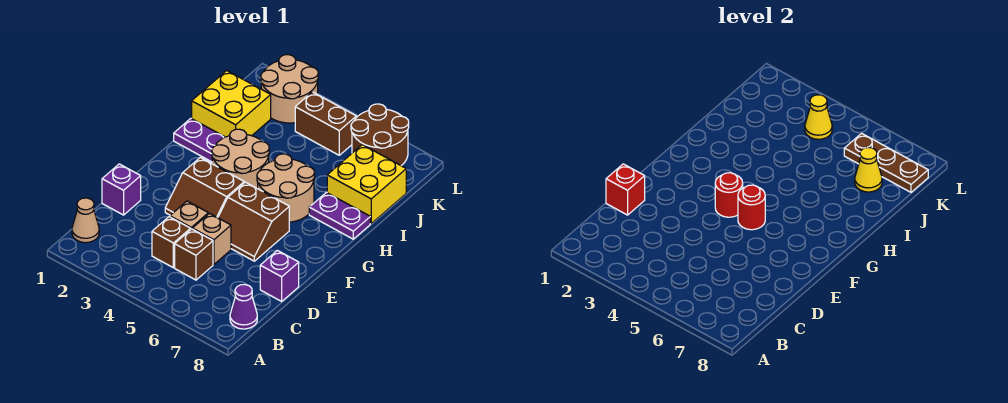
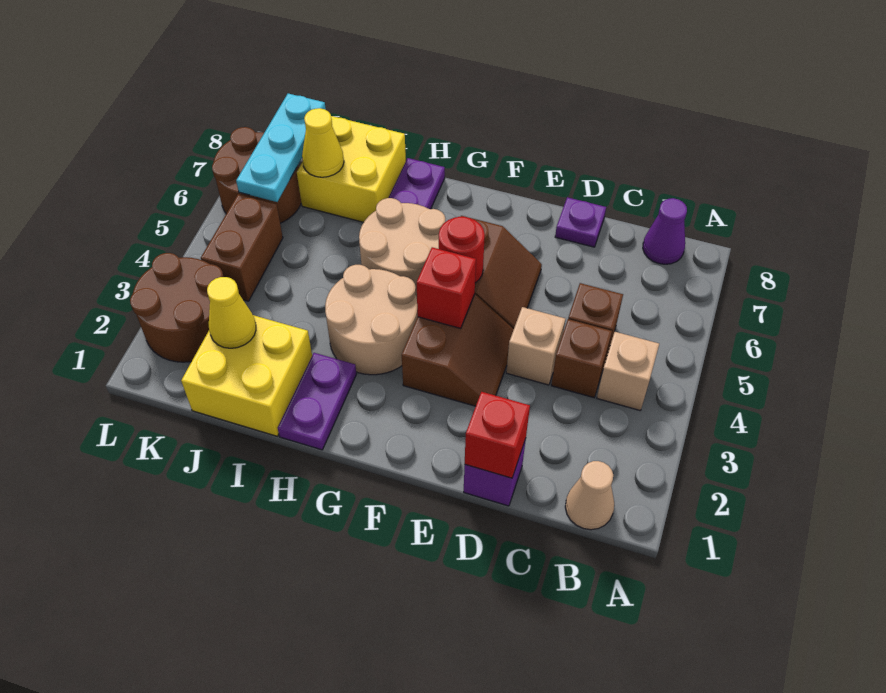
tan brick D5 level 1 -> tan brick B4 level 1
purple brick D8 level 1 -> purple plate D8 level 1
red round brick F4 level 2 -> red brick F4 level 2
tan round brick K2:L3 level 1 -> brown round brick K2:L3 level 1
yellow cone K4 level 2 -> yellow cone J2 level 2
brown plate K6:K8 level 2 -> cyan plate K6:K8 level 2

